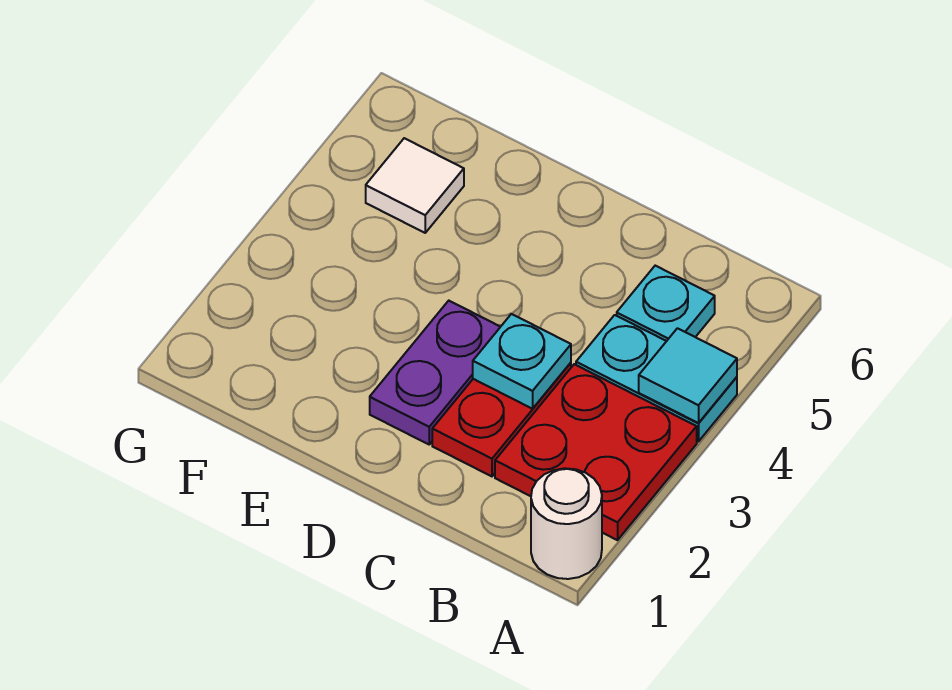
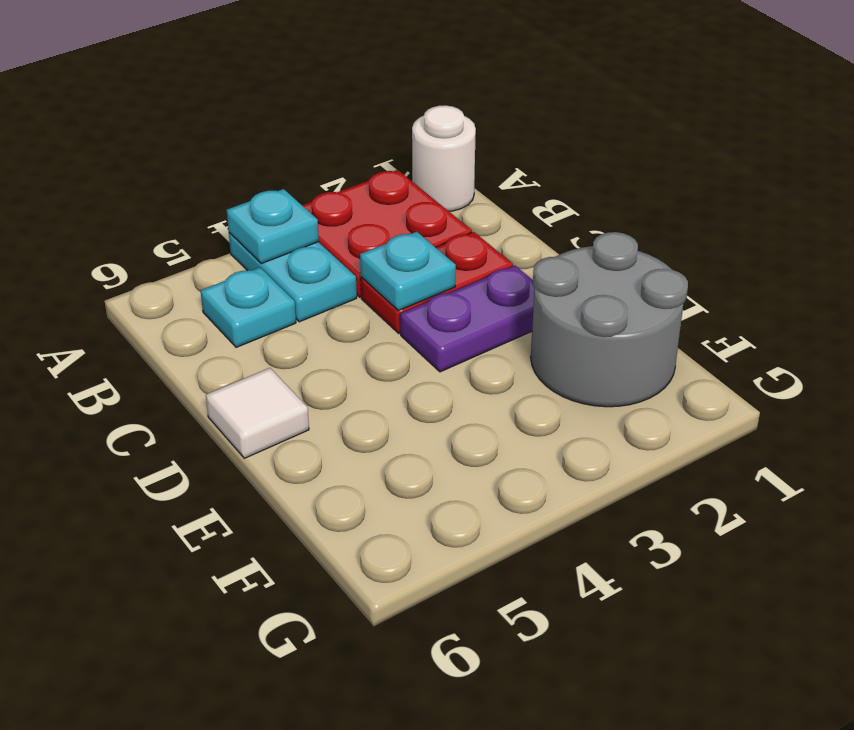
cyan tile A4 level 2 -> cyan plate A4 level 2
none -> grey round brick E1:F2 level 1
white tile F5 level 1 -> white tile D6 level 1

